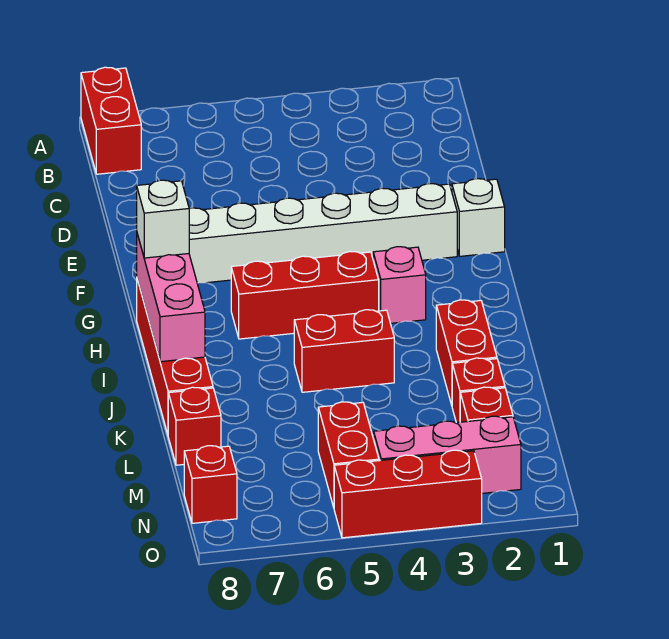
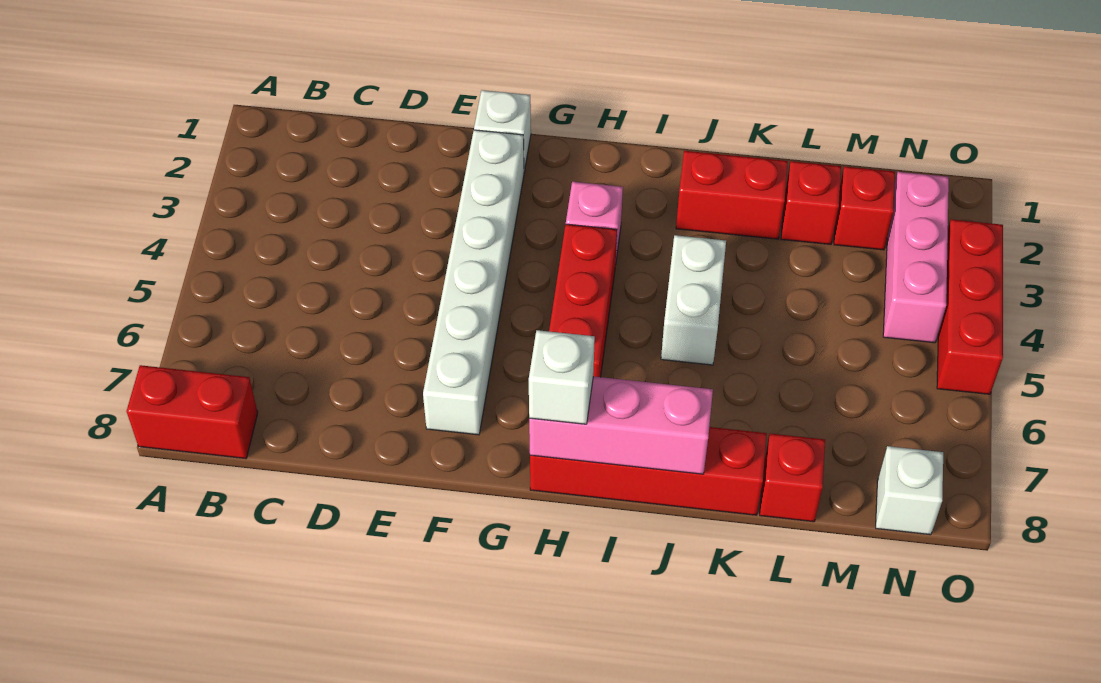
red brick J4:J5 level 1 -> white brick J4:J5 level 1
red brick M5:N5 level 1 -> none
red brick N8 level 1 -> white brick N8 level 1

